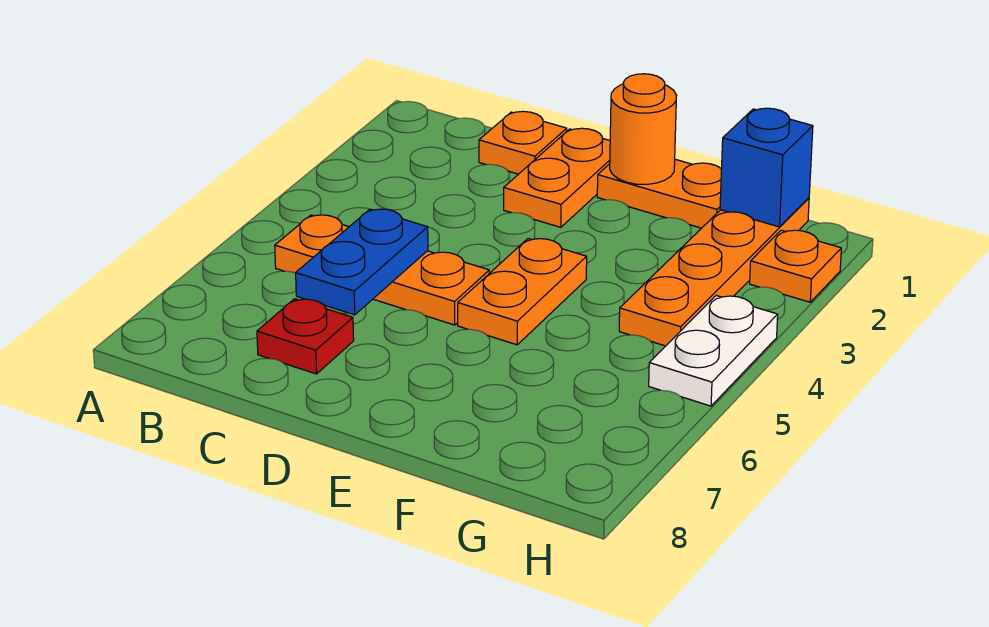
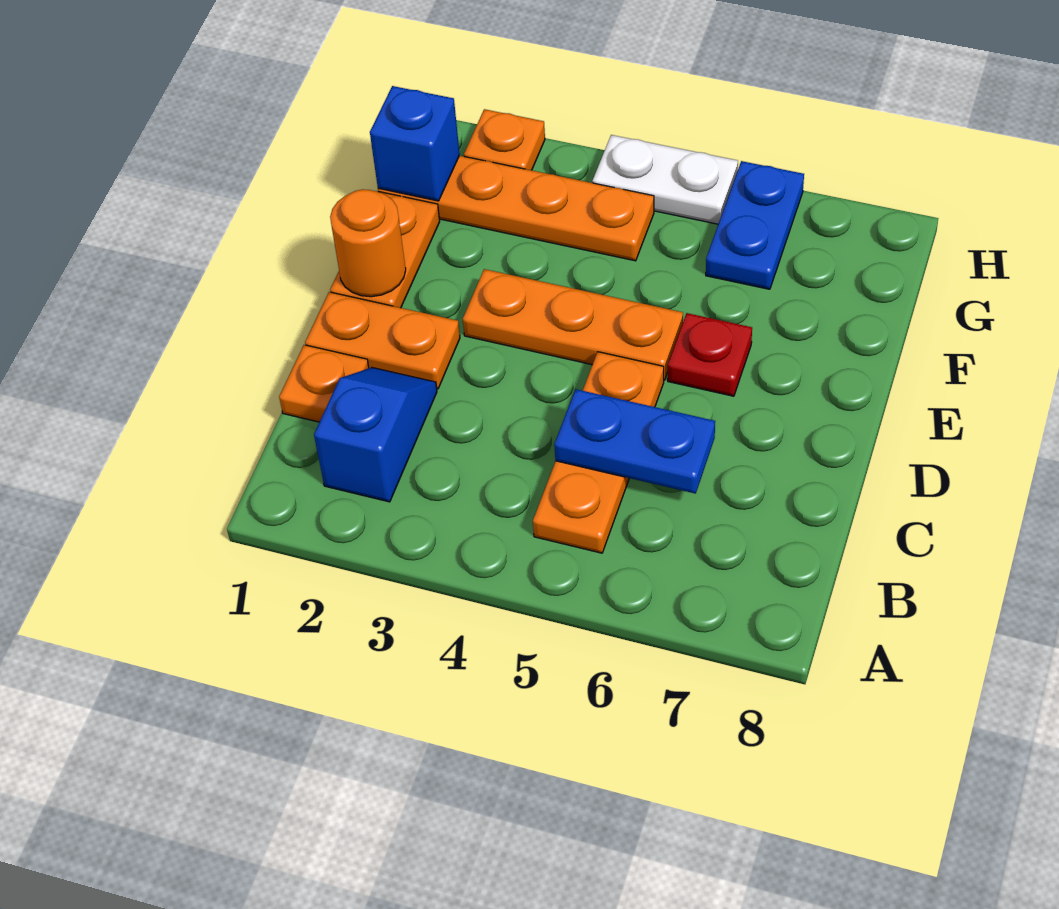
none -> blue slope B2:C2 level 1 top B
red plate C7 level 1 -> red plate E6 level 1
orange plate E4:E5 level 1 -> orange plate E3:E5 level 1
none -> blue plate G6:H6 level 1

